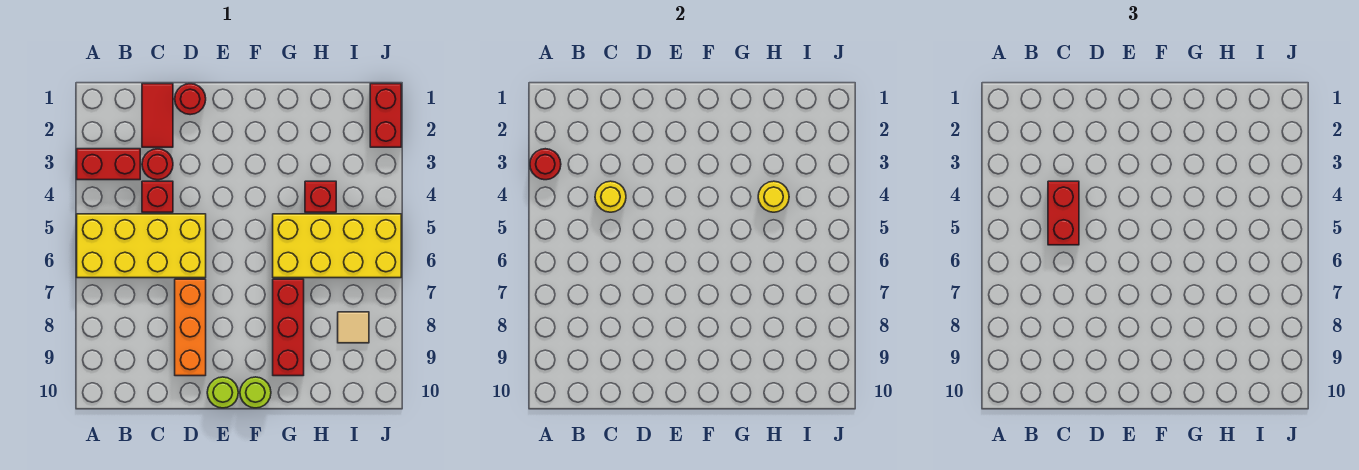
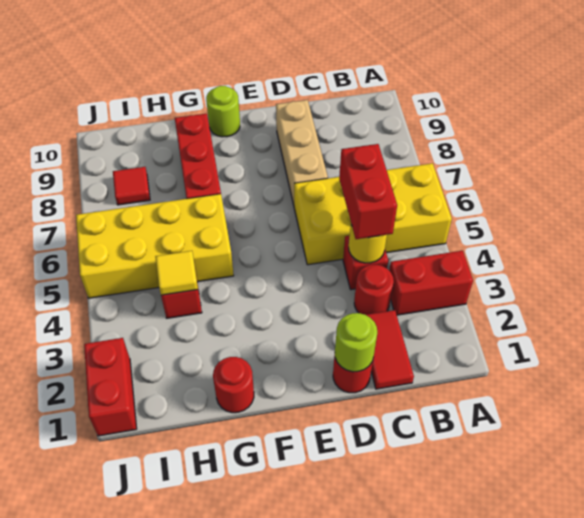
red round brick A3 level 2 -> red round brick G1 level 1
orange brick D7:D9 level 1 -> tan brick D7:D9 level 1
lime round brick E10 level 1 -> lime round brick D1 level 2
yellow round brick H4 level 2 -> yellow tile H4 level 2
tan tile I8 level 1 -> red tile I8 level 1

